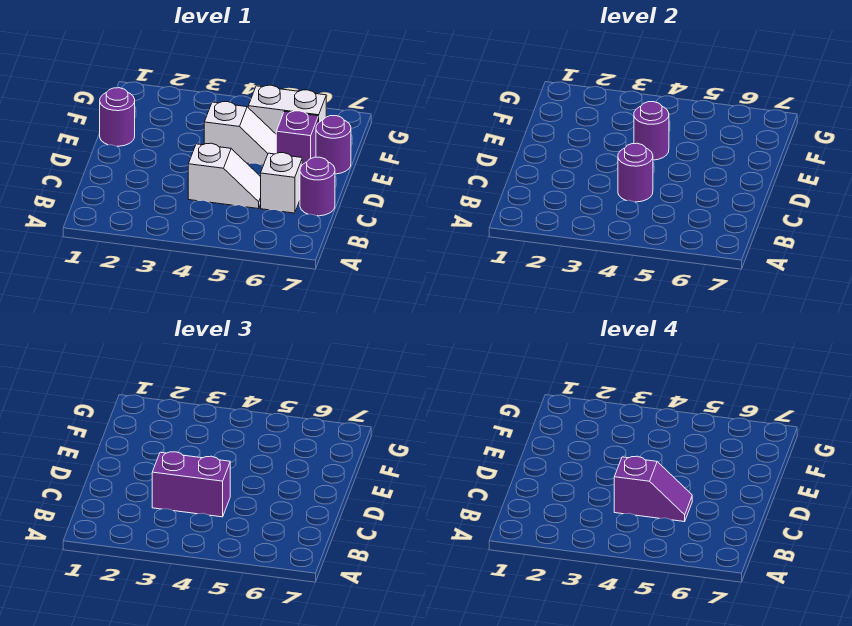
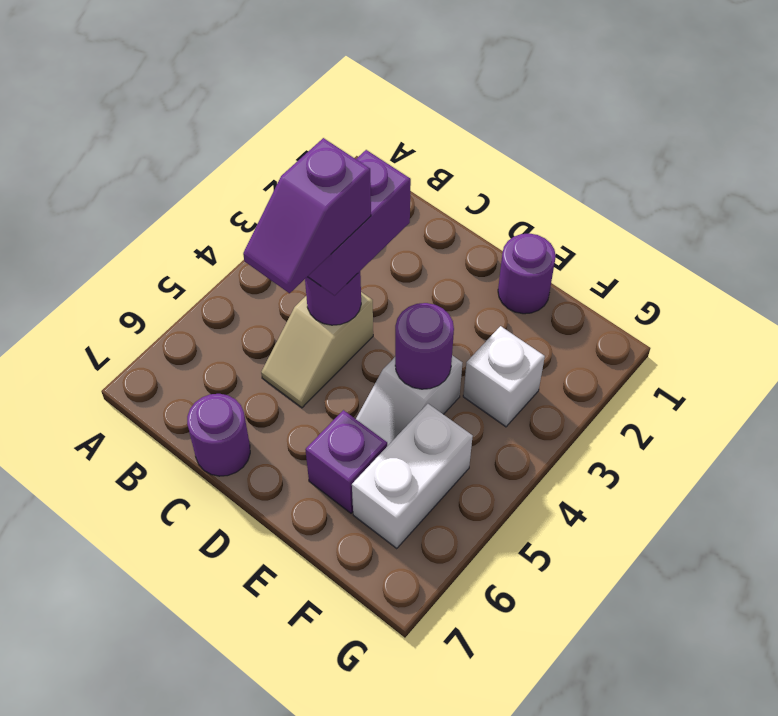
white slope C4:C5 level 1 top 4 -> tan slope C4:C5 level 1 top 4
white brick C6 level 1 -> white brick F3 level 1
purple round brick E7 level 1 -> none

